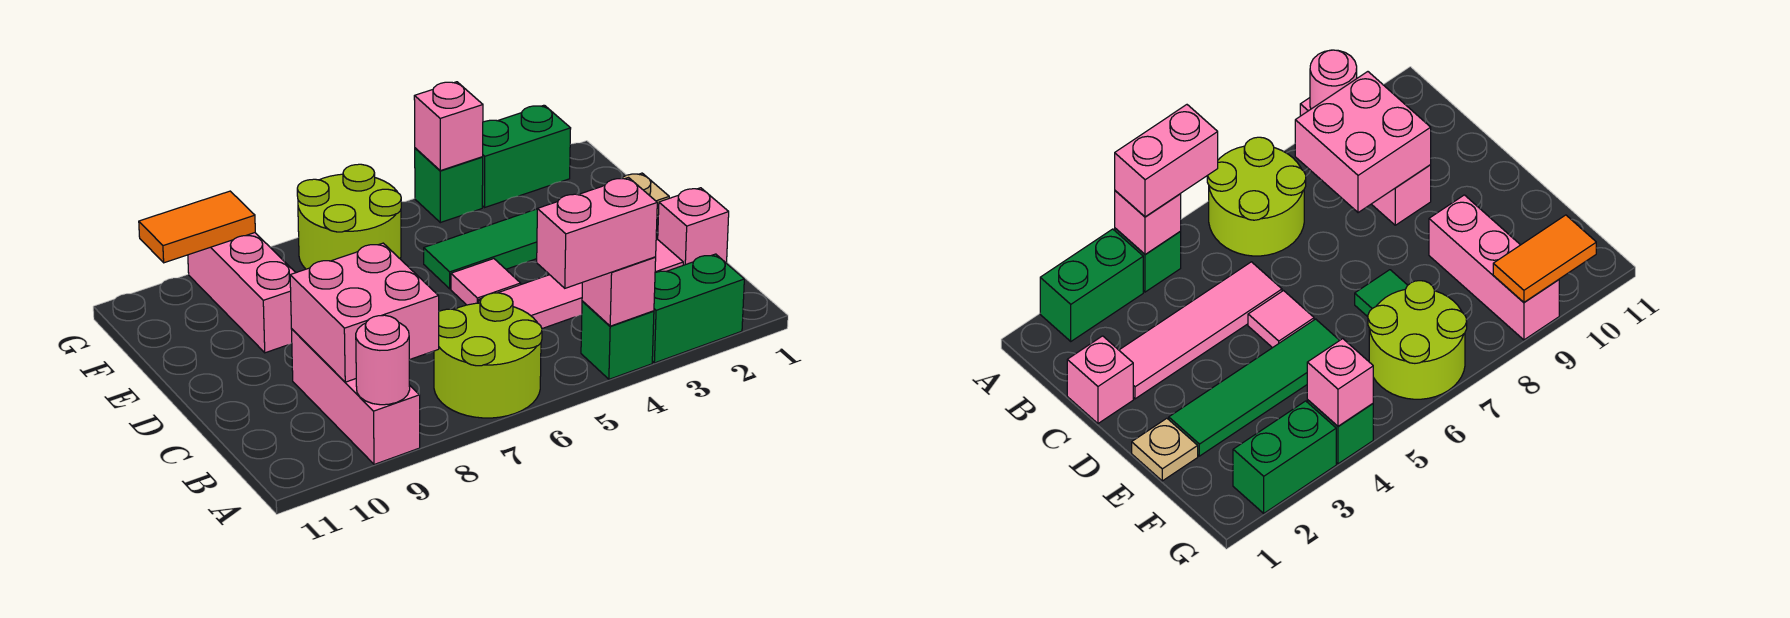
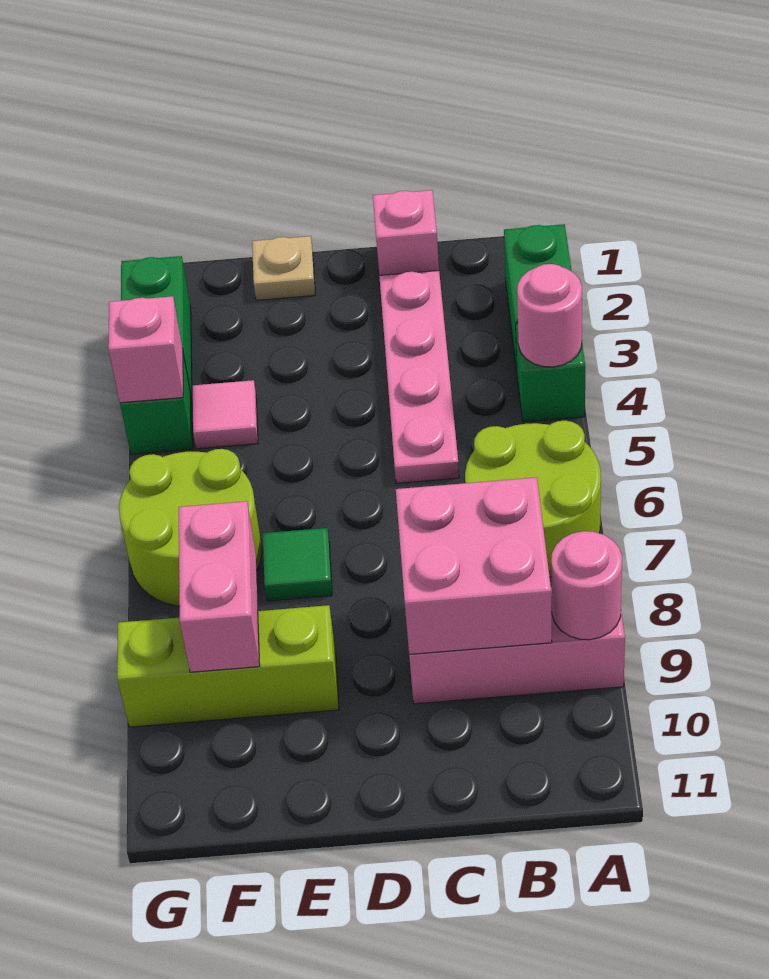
pink brick A4 level 2 -> pink round brick A4 level 2
pink brick A4:A5 level 3 -> pink brick F8:F9 level 2
pink tile C2:C5 level 1 -> pink plate C2:C5 level 1
pink tile D5 level 1 -> pink tile F4 level 1
green tile E2:E5 level 1 -> none
pink brick E9:G9 level 1 -> lime brick E9:G9 level 1
orange tile G9:G10 level 2 -> none

